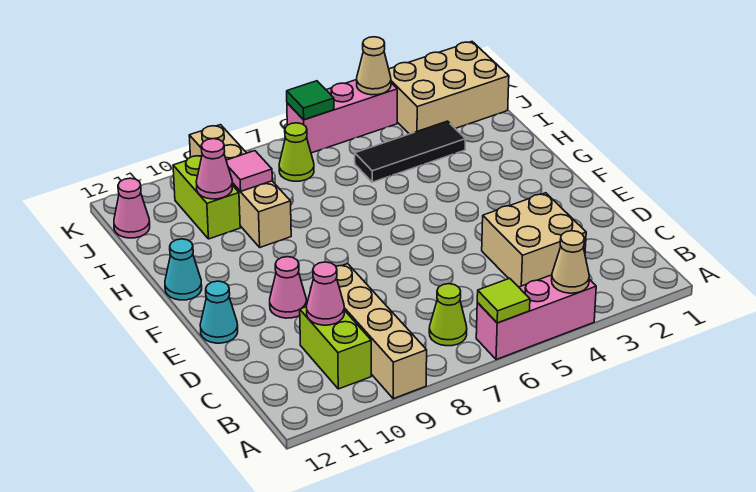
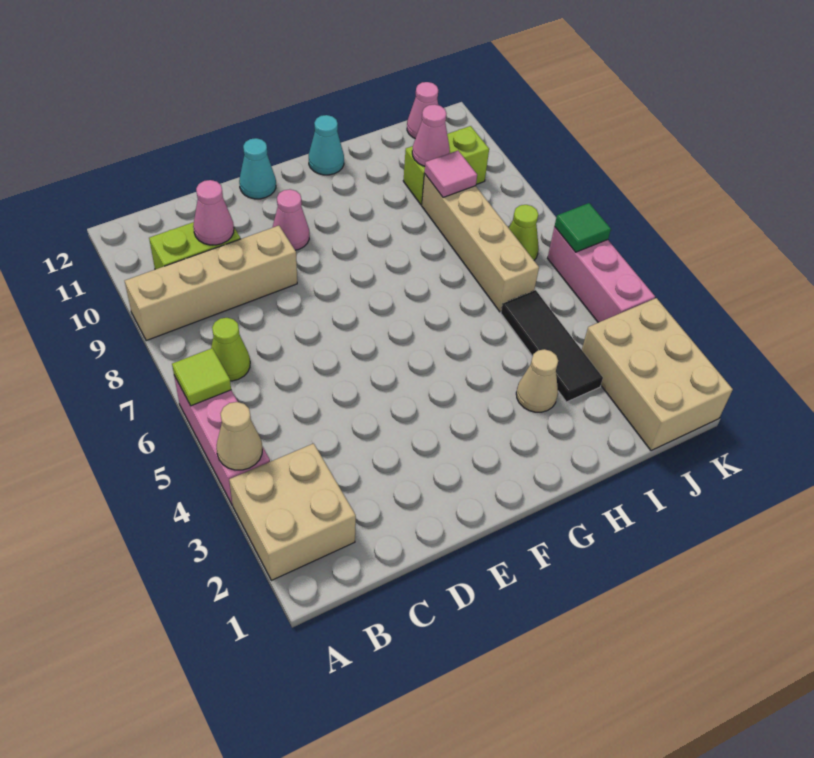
tan brick C3:D4 level 1 -> tan brick A2:B3 level 1
tan brick H9:K9 level 1 -> tan brick I6:I9 level 1
tan cone K4 level 2 -> tan cone H3 level 1

